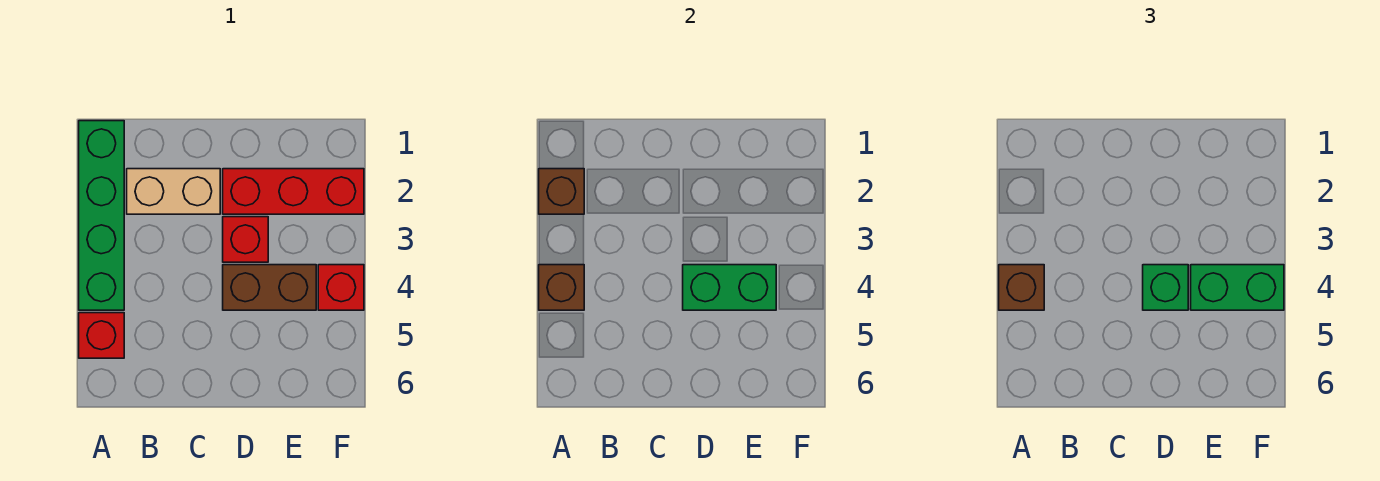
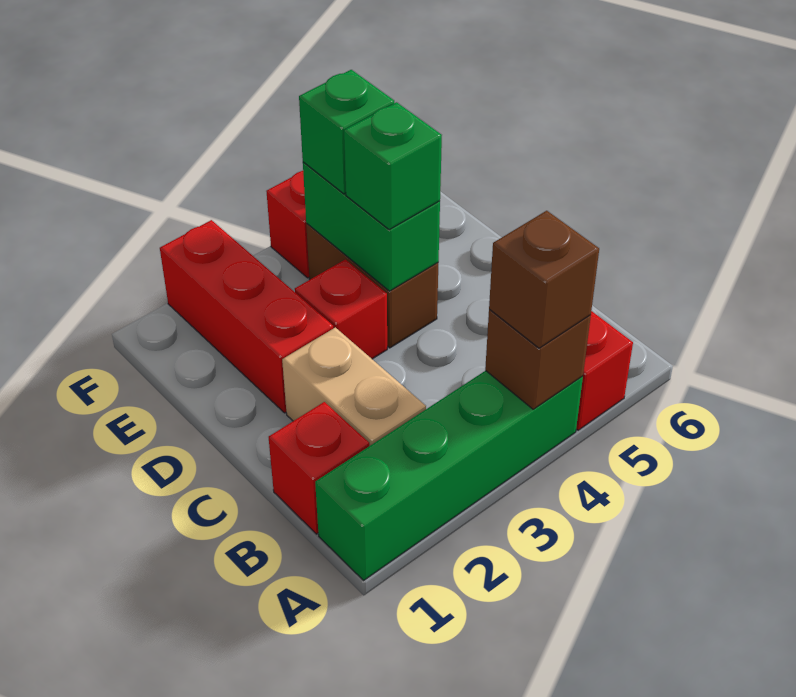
brown brick A2 level 2 -> none
none -> red brick B1 level 1
green brick E4:F4 level 3 -> green brick E4 level 3

